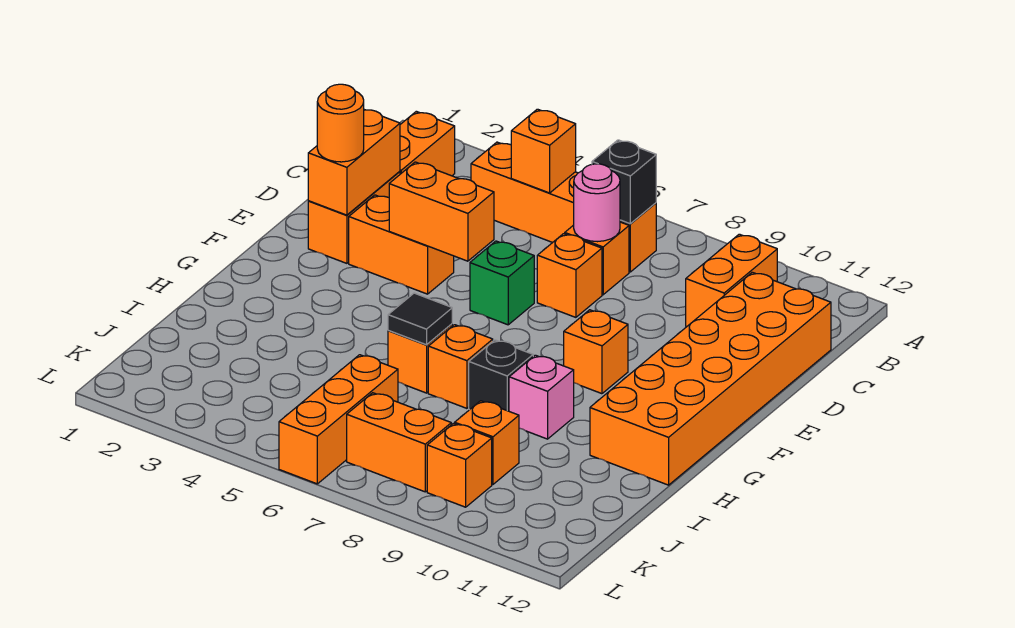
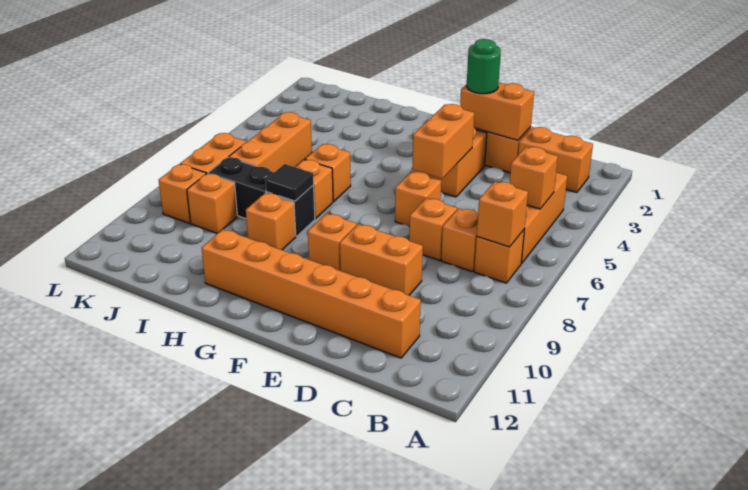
black brick B7 level 2 -> orange brick B7 level 2
orange brick B10:C10 level 1 -> orange brick D9:E9 level 1
pink round brick C7 level 2 -> none
orange brick C11:H12 level 1 -> orange brick C11:H11 level 1
orange round brick E2 level 3 -> green round brick E2 level 3
green brick E6 level 1 -> orange brick E6 level 1
black tile H6 level 2 -> black tile H8 level 2
black brick H8 level 1 -> black brick H8:J8 level 1
pink brick H9 level 1 -> orange brick H9 level 1
orange brick J6:L6 level 1 -> orange brick J5:J7 level 1

